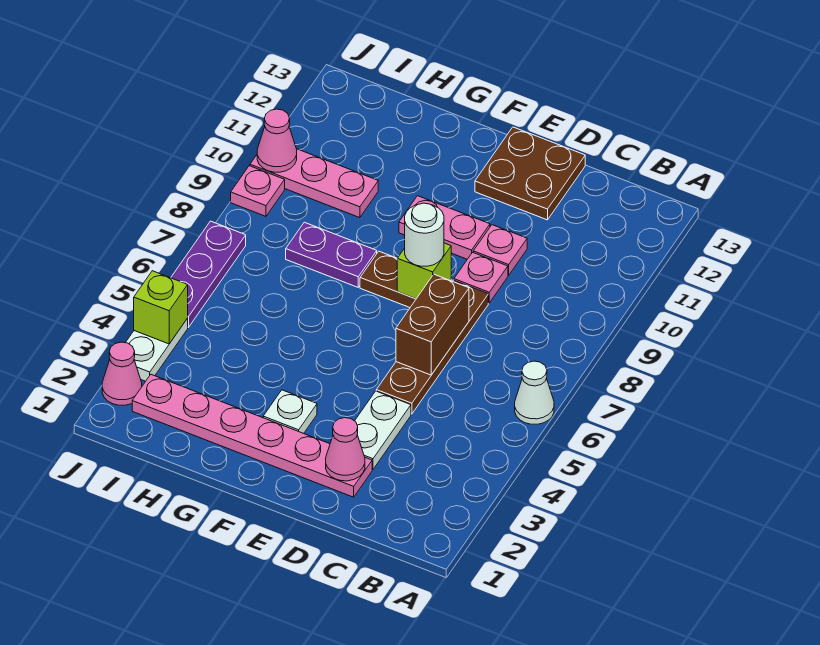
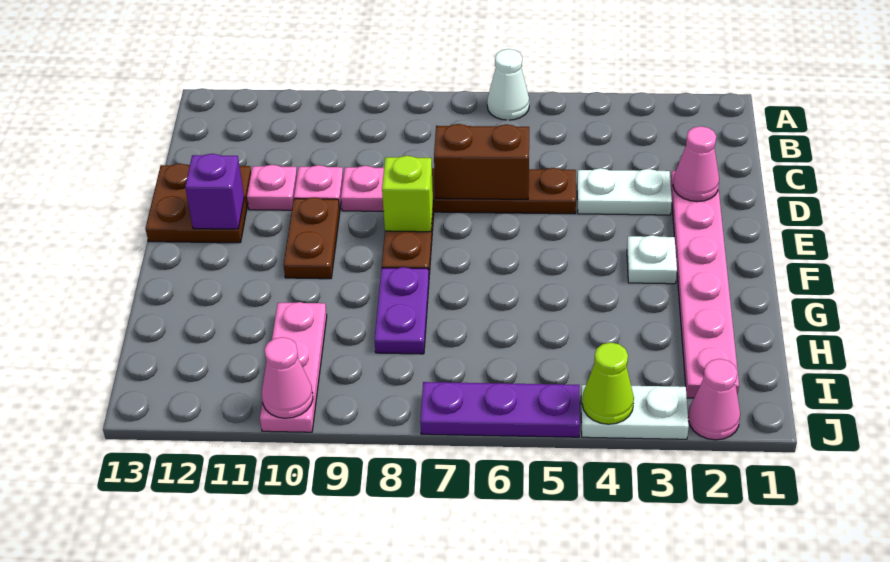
white round brick E8 level 3 -> none
pink plate E10:F10 level 1 -> brown plate E10:F10 level 1
none -> purple brick E12 level 2
lime brick J4 level 2 -> lime cone J4 level 2
pink plate J9 level 1 -> pink plate D11 level 1

